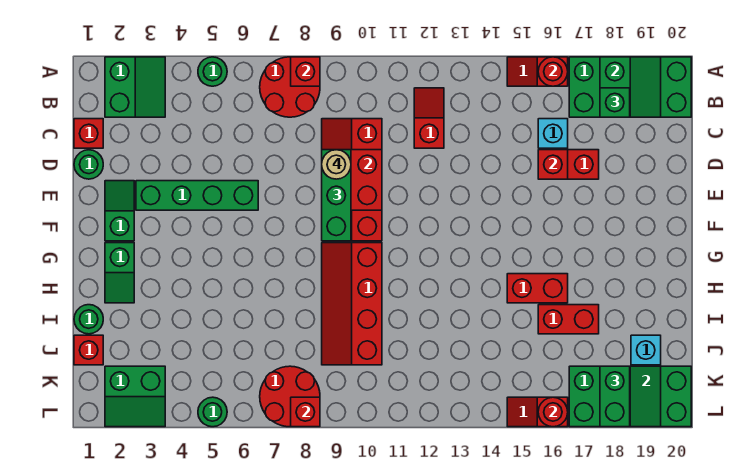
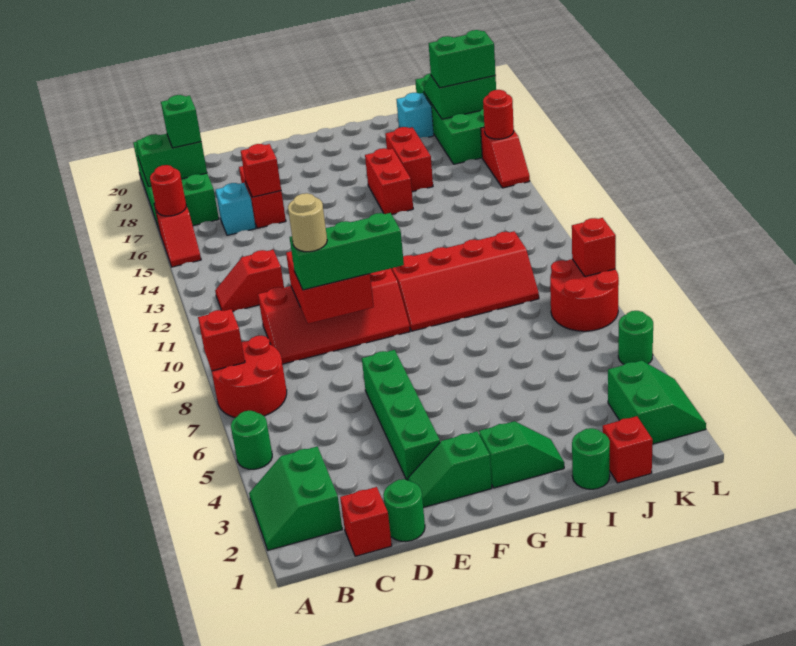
green slope A2:B3 level 1 top 2 -> green slope A2:B3 level 1 top B

